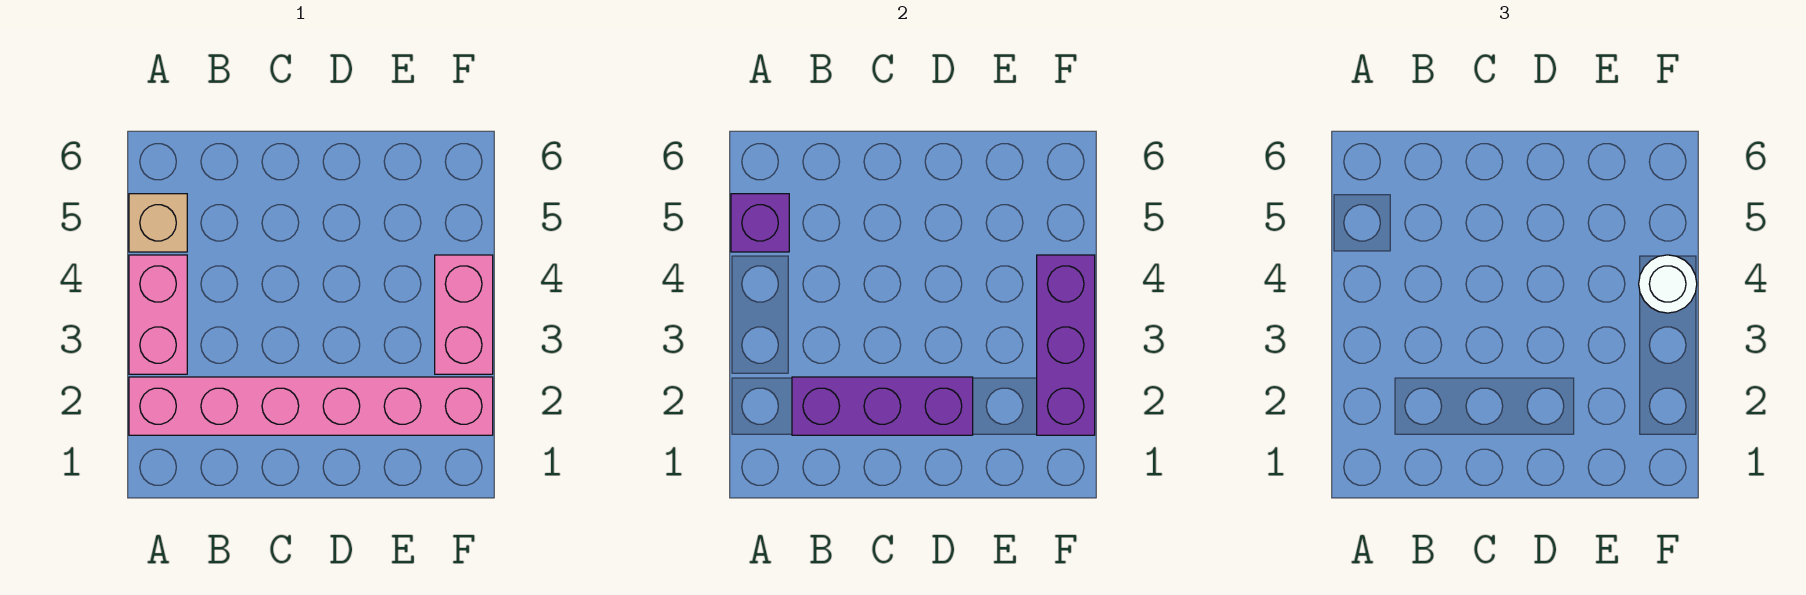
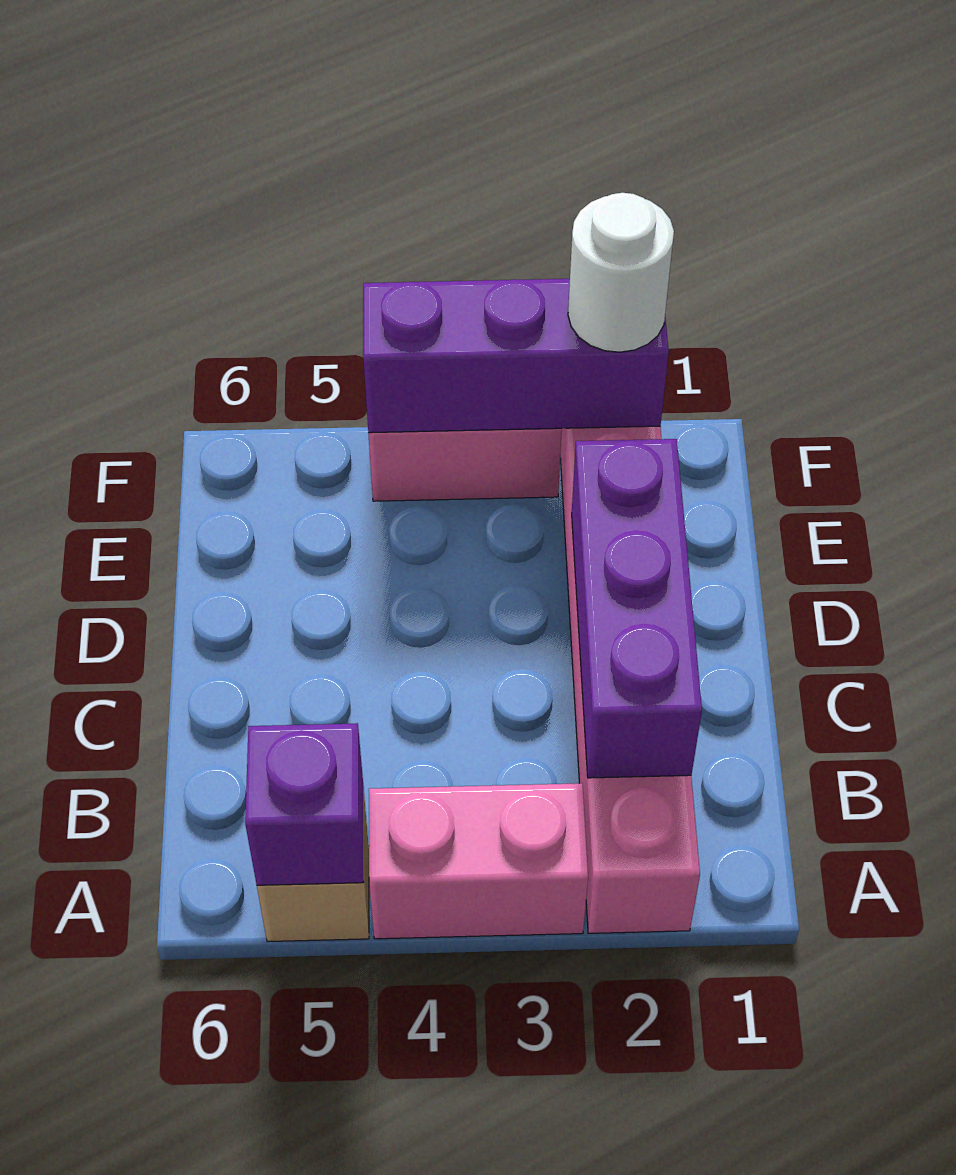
white round brick F4 level 3 -> white round brick F2 level 3

